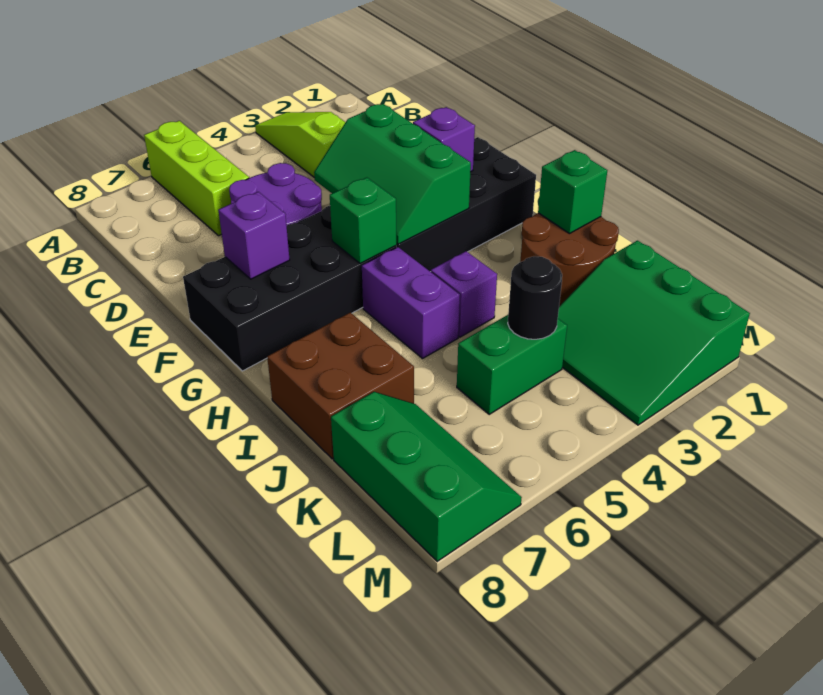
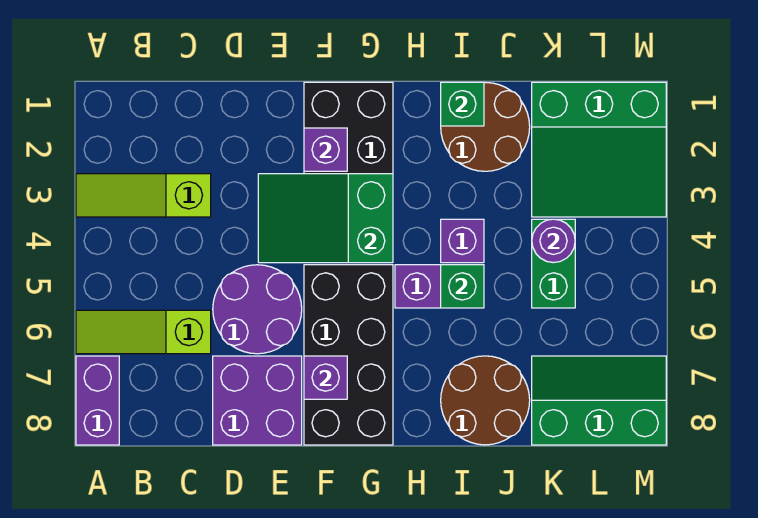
lime brick A6:C6 level 1 -> lime slope A6:C6 level 1 top C
none -> purple brick A7:A8 level 1
none -> purple brick D7:E8 level 1
green slope E3:G4 level 2 top 3 -> green slope E3:G4 level 2 top G
green brick G5 level 2 -> green brick I5 level 2
brown brick I7:J8 level 1 -> brown round brick I7:J8 level 1
black round brick K4 level 2 -> purple round brick K4 level 2

